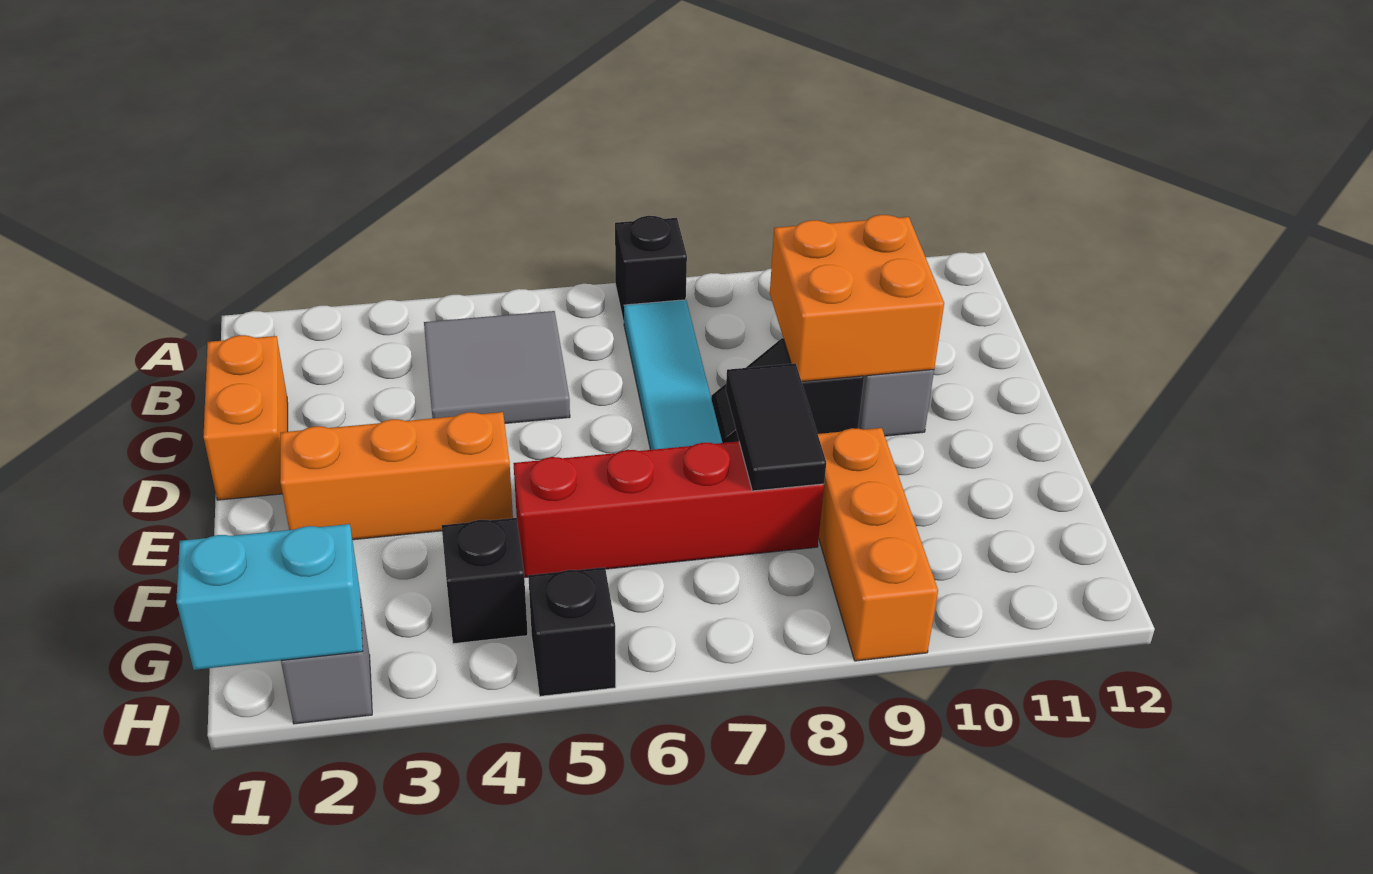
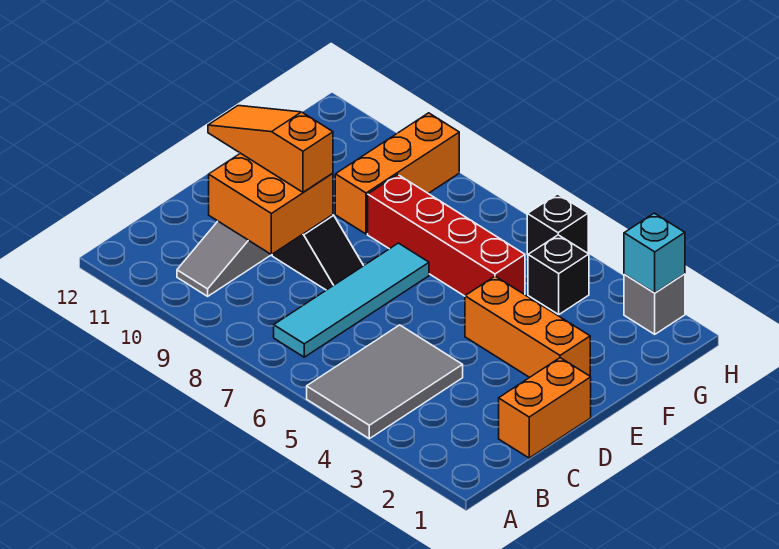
black brick A7 level 1 -> none
grey tile B4:C5 level 1 -> grey tile A4:C5 level 1
none -> orange slope D9:D11 level 3 top 9
black tile E8:F8 level 2 -> none
cyan brick H1:H2 level 2 -> cyan brick H2 level 2

